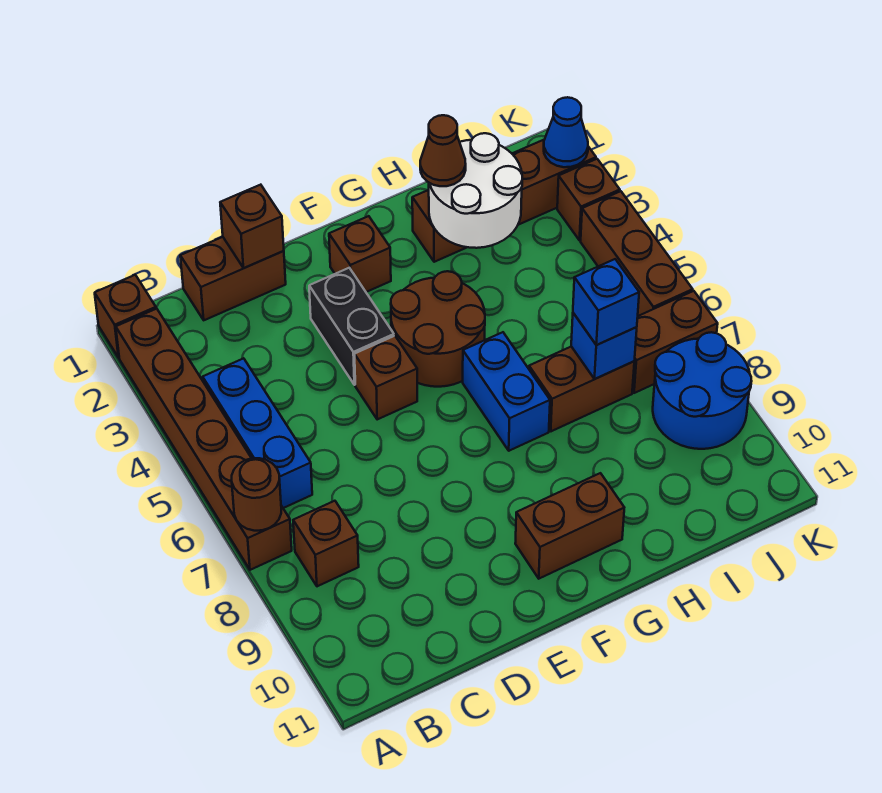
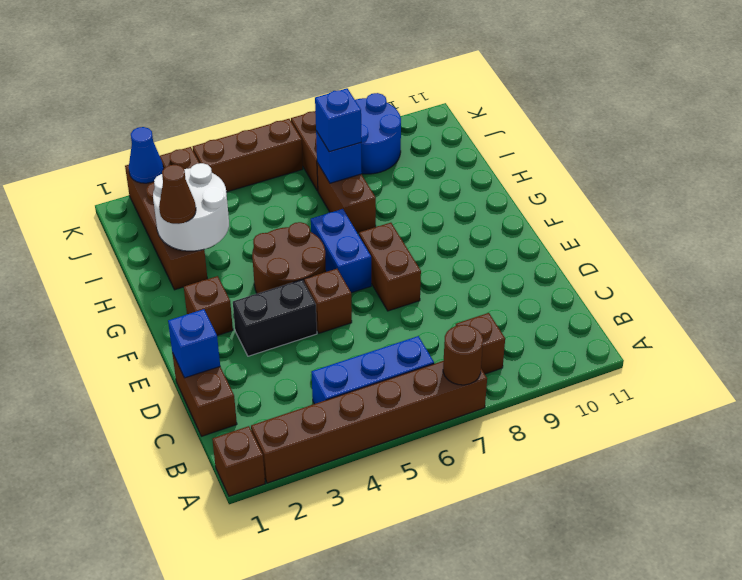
brown brick D1 level 2 -> blue brick D1 level 2
brown brick F10:G10 level 1 -> brown brick E7:F7 level 1
blue brick G6:G7 level 1 -> blue brick F6:G6 level 1

